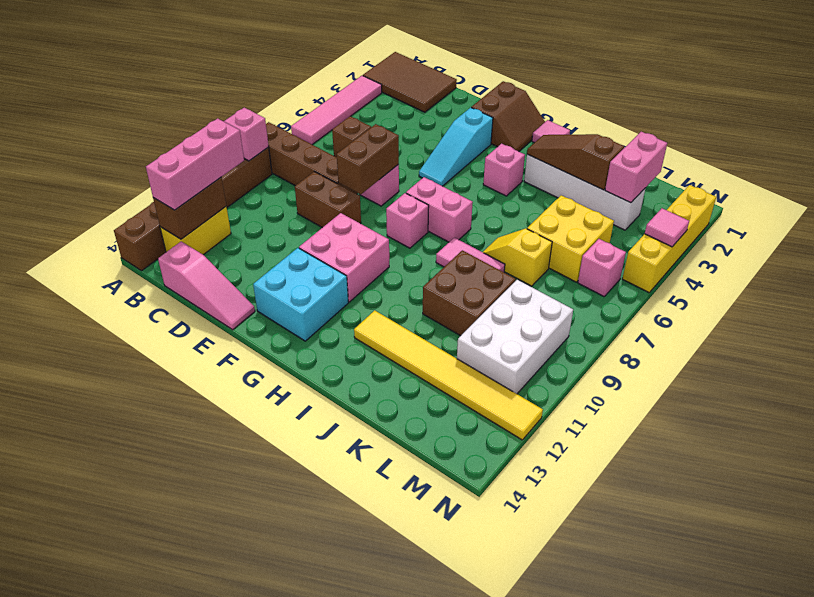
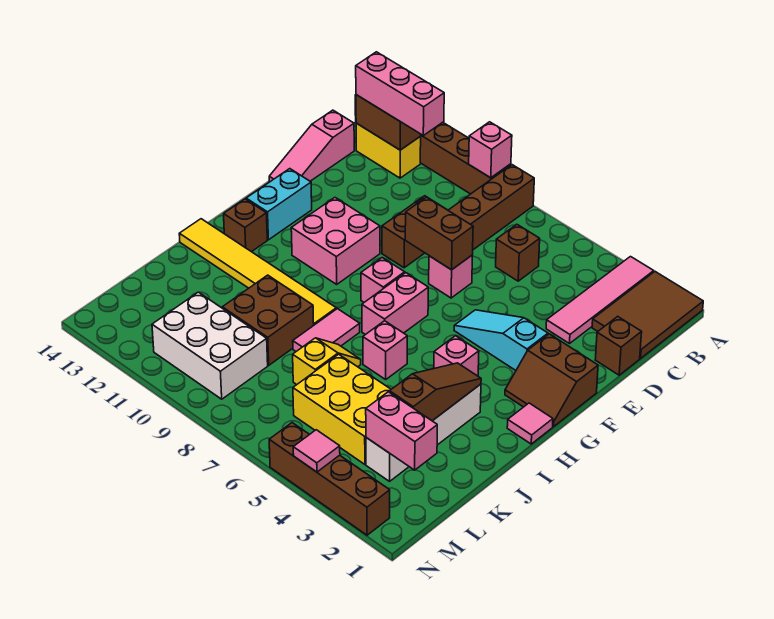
pink tile A3:A6 level 1 -> pink tile A3:D3 level 1
none -> brown brick D1 level 1
cyan brick F12:G13 level 1 -> cyan brick F13:G13 level 1
none -> brown brick H13 level 1
yellow tile I12:N12 level 1 -> yellow tile I9:I14 level 1
yellow brick K5:L6 level 1 -> yellow brick K4:L6 level 1
pink brick M6 level 1 -> pink brick I6 level 1
yellow brick N2:N5 level 1 -> brown brick N2:N5 level 1

